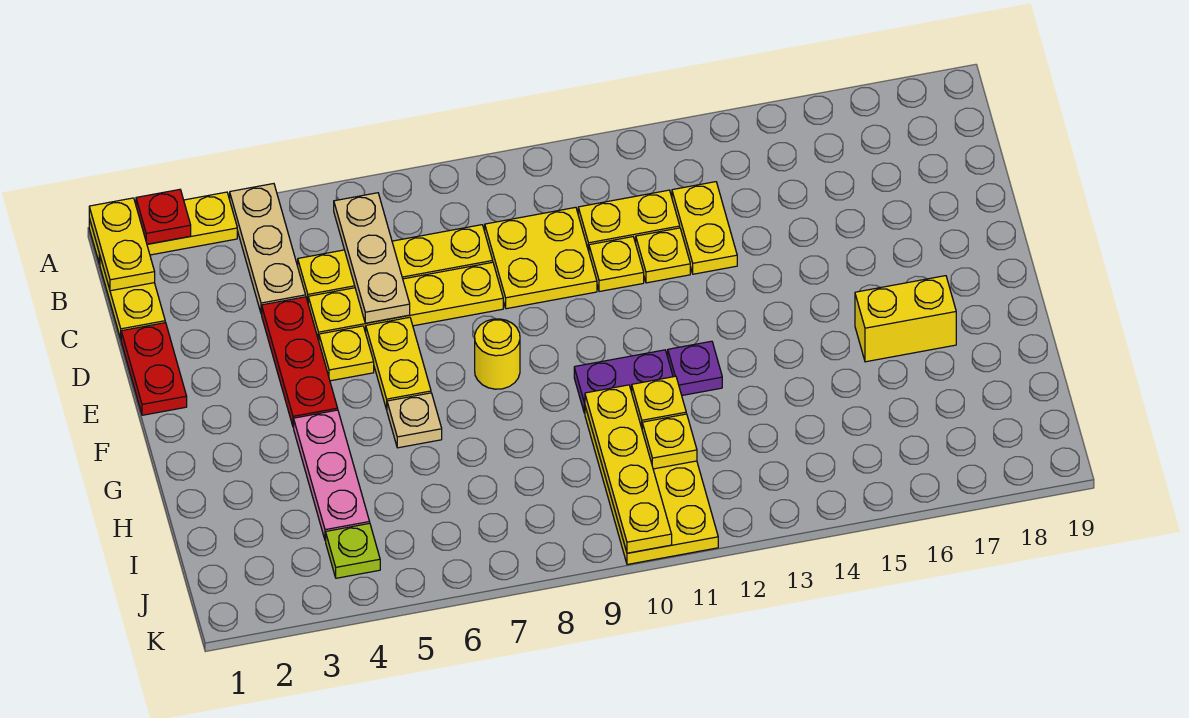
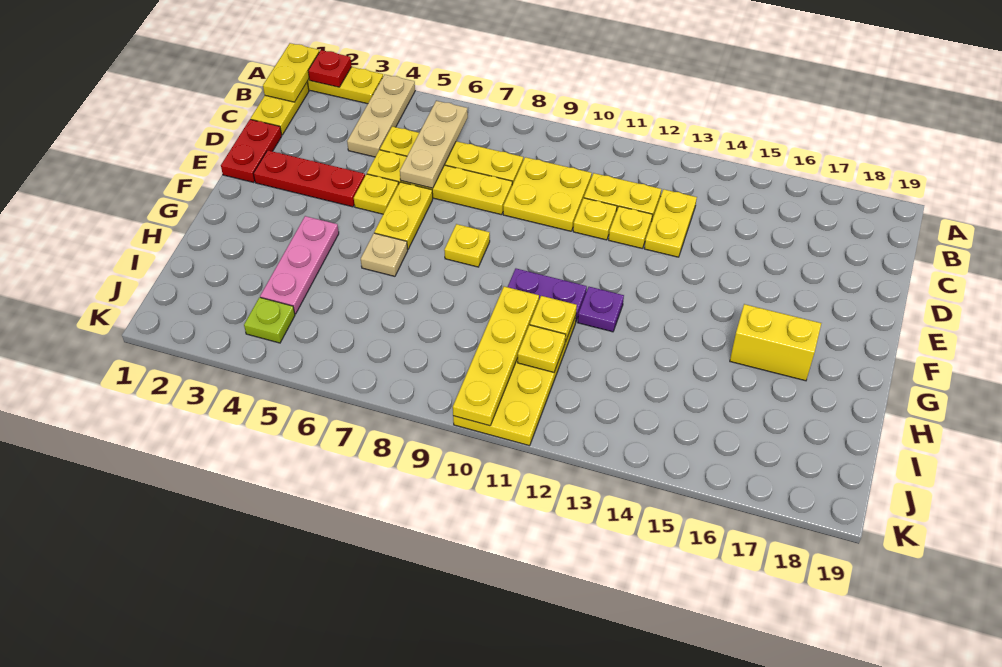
red plate D4:F4 level 1 -> red plate E2:E4 level 1
yellow round brick F8 level 1 -> yellow plate F8 level 1

